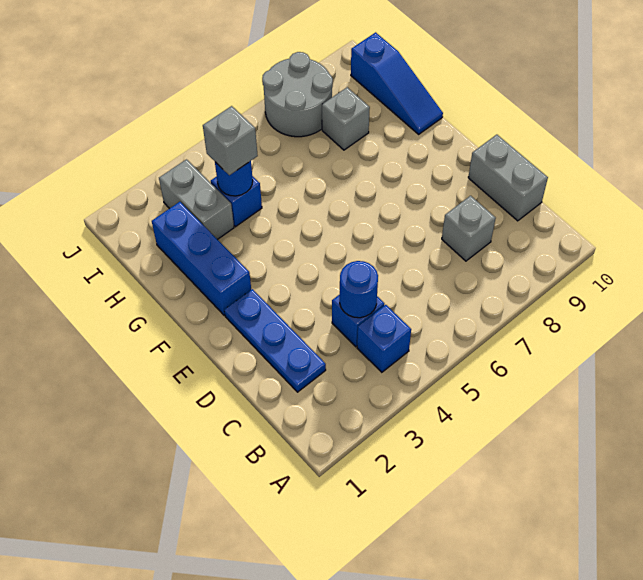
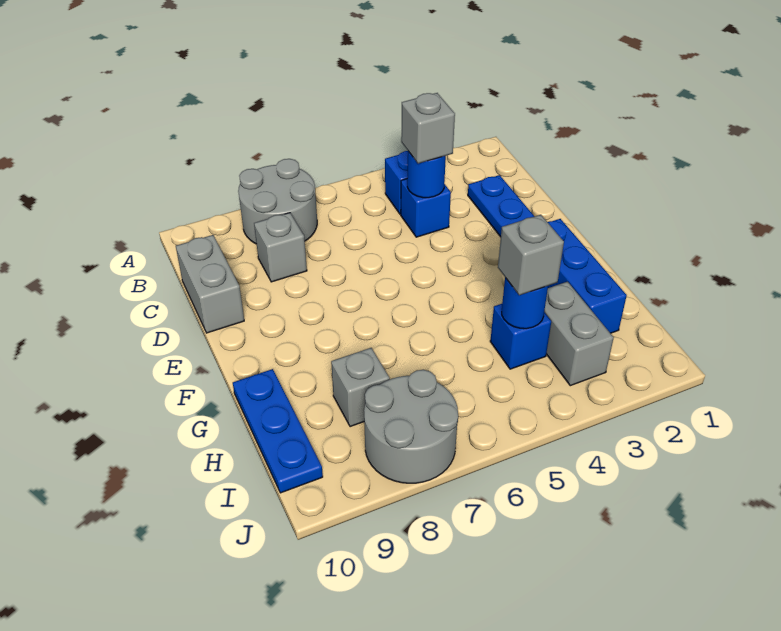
none -> grey round brick A7:B8 level 1
none -> grey brick C4 level 3
blue slope G10:I10 level 1 top I -> blue plate G10:I10 level 1

